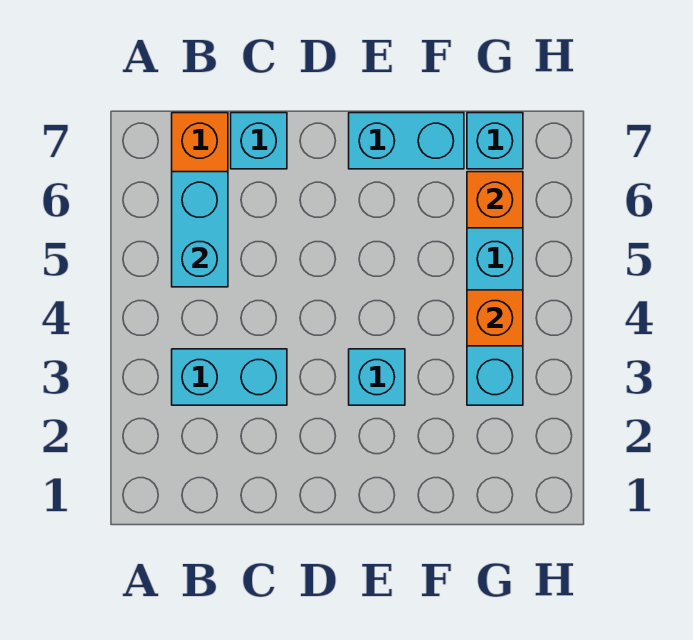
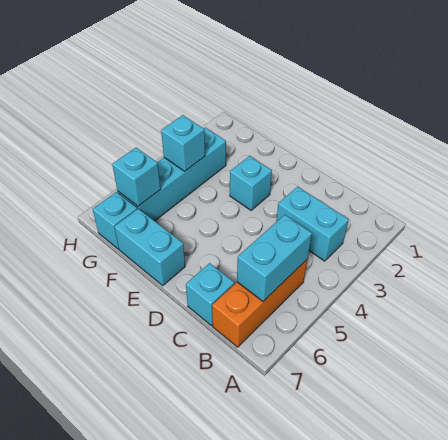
orange brick G4 level 2 -> cyan brick G4 level 2
orange brick G6 level 2 -> cyan brick G6 level 2

